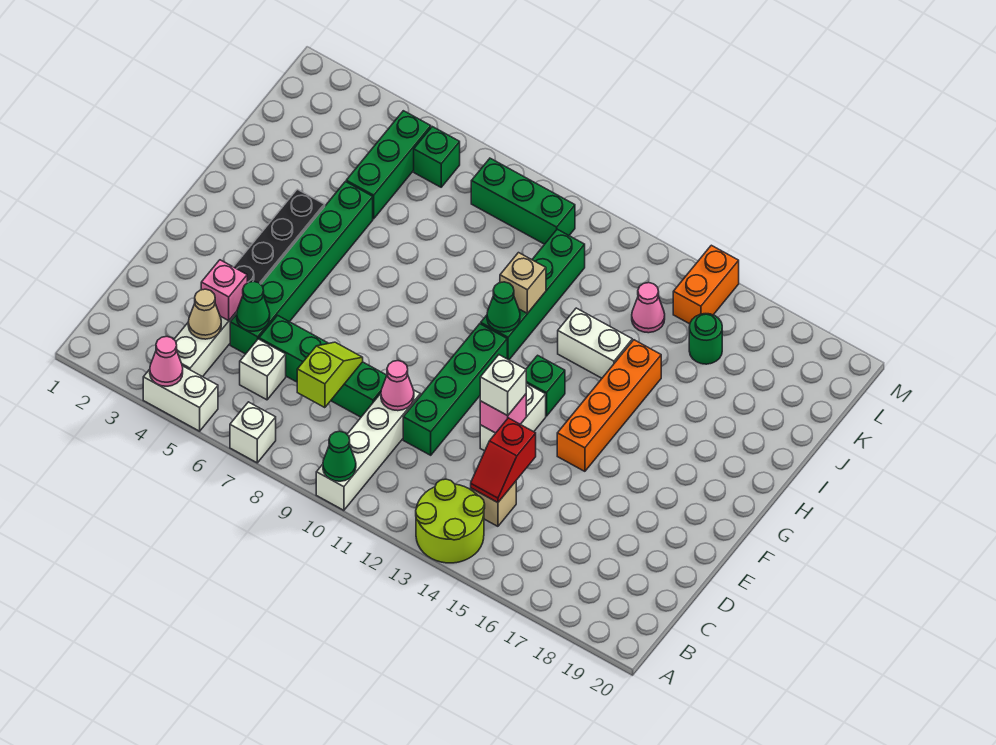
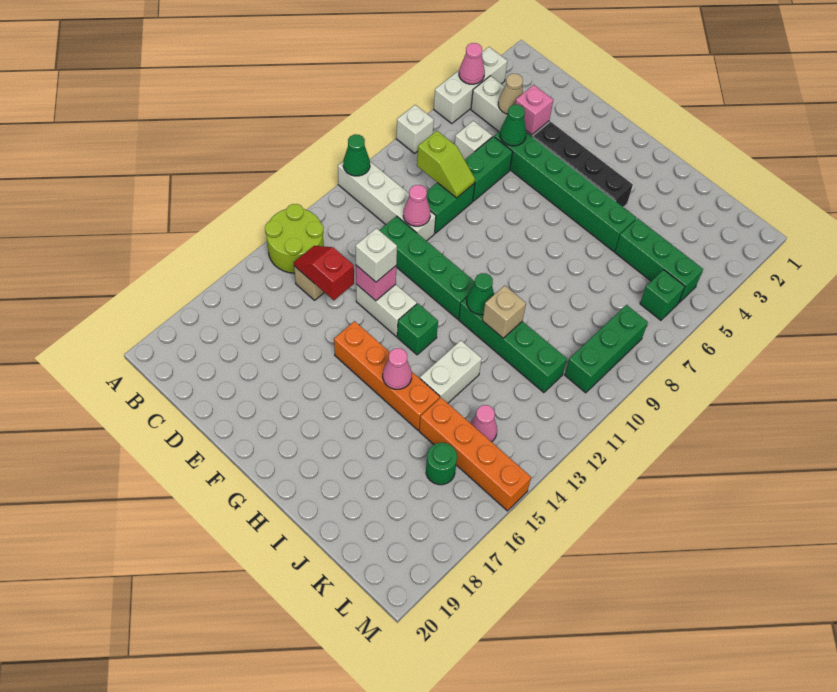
white brick A4:A5 level 1 -> white brick A3:A5 level 1
none -> pink cone H15 level 2
orange brick L15:M15 level 1 -> orange brick J15:M15 level 1

